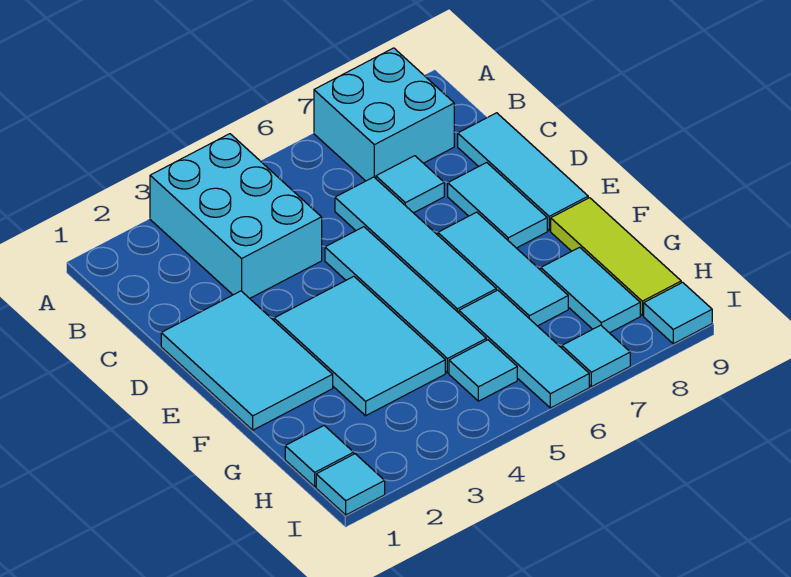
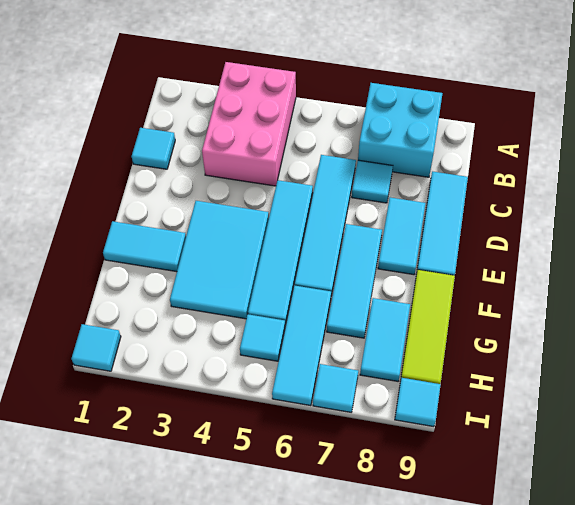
cyan brick A3:C4 level 1 -> pink brick A3:C4 level 1
cyan tile D1:F2 level 1 -> cyan tile F1:F2 level 1
cyan tile H1 level 1 -> cyan tile C1 level 1

